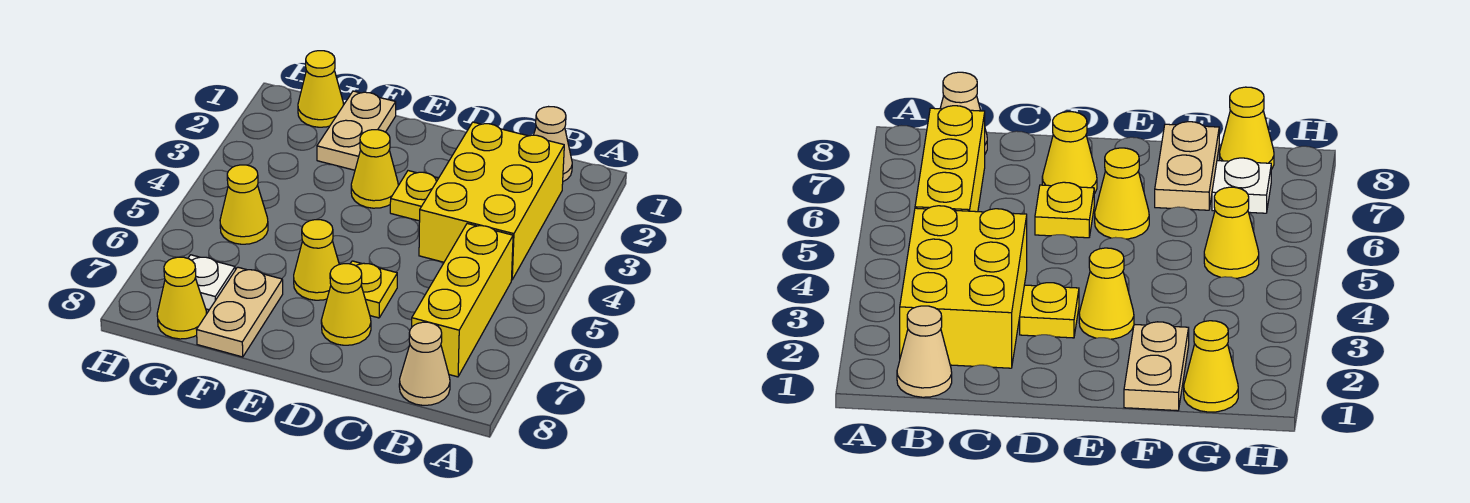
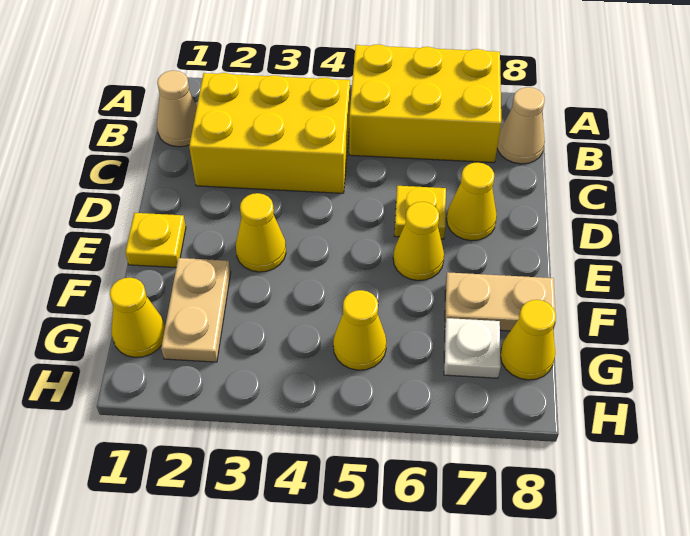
yellow brick B5:B7 level 1 -> yellow brick A5:B7 level 1
yellow plate D3 level 1 -> yellow plate E1 level 1
tan plate F1:F2 level 1 -> tan plate F2:G2 level 1

